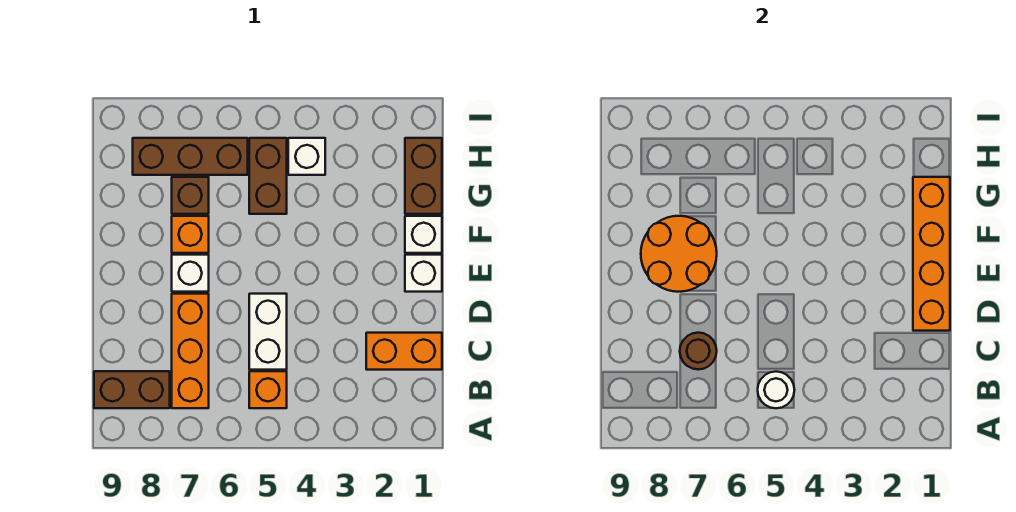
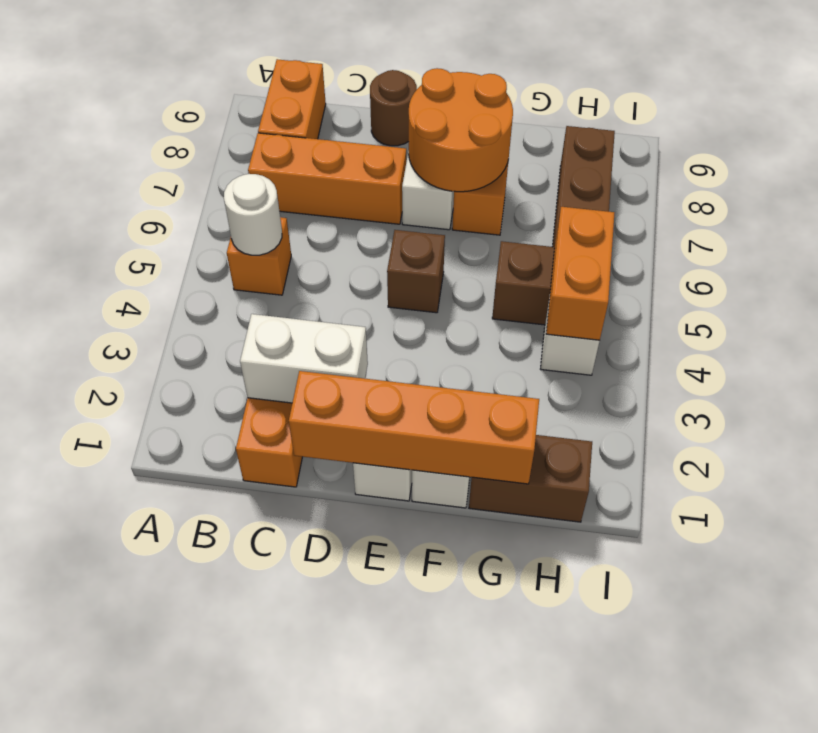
brown brick B8:B9 level 1 -> orange brick B8:B9 level 1
white brick C5:D5 level 1 -> white brick C2:D2 level 2
brown round brick C7 level 2 -> brown round brick D9 level 1
brown brick G7 level 1 -> brown brick E5 level 1
none -> orange brick H4:H5 level 2

